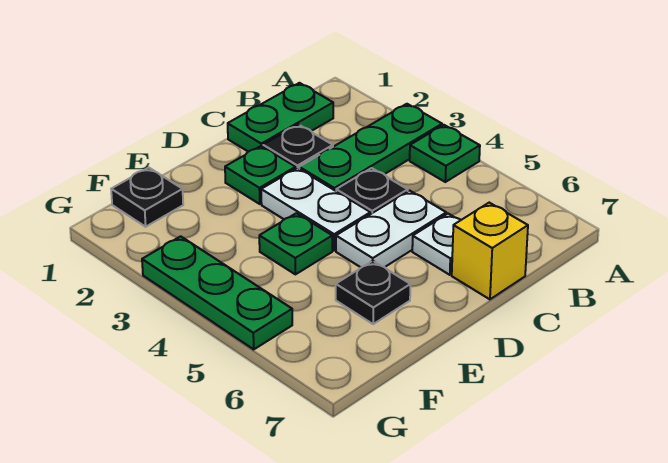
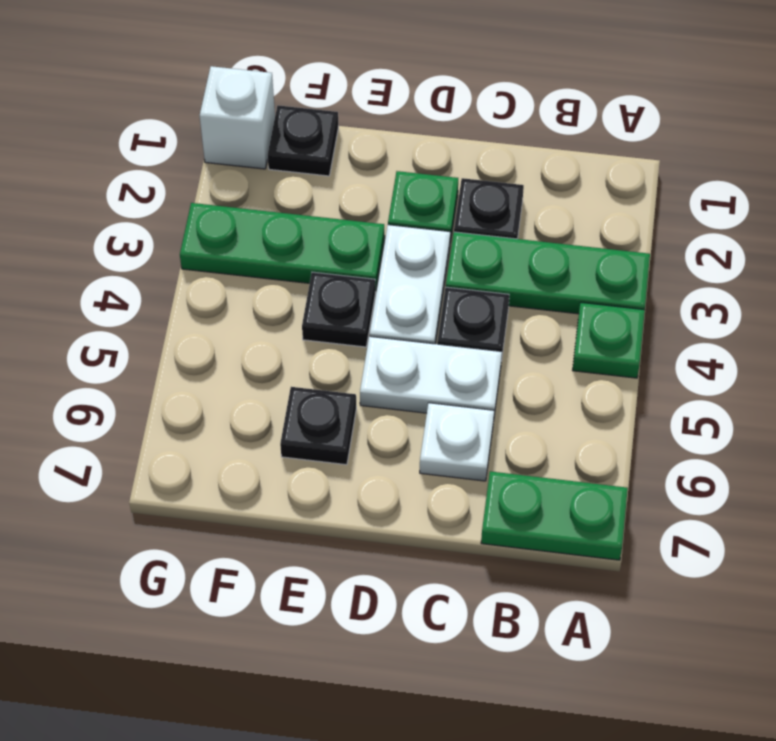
green plate B1:C1 level 1 -> green plate A7:B7 level 1
yellow brick C7 level 1 -> none
green plate E4 level 1 -> black plate E4 level 1
none -> white brick G1 level 1
green plate G3:G5 level 1 -> green plate E3:G3 level 1

